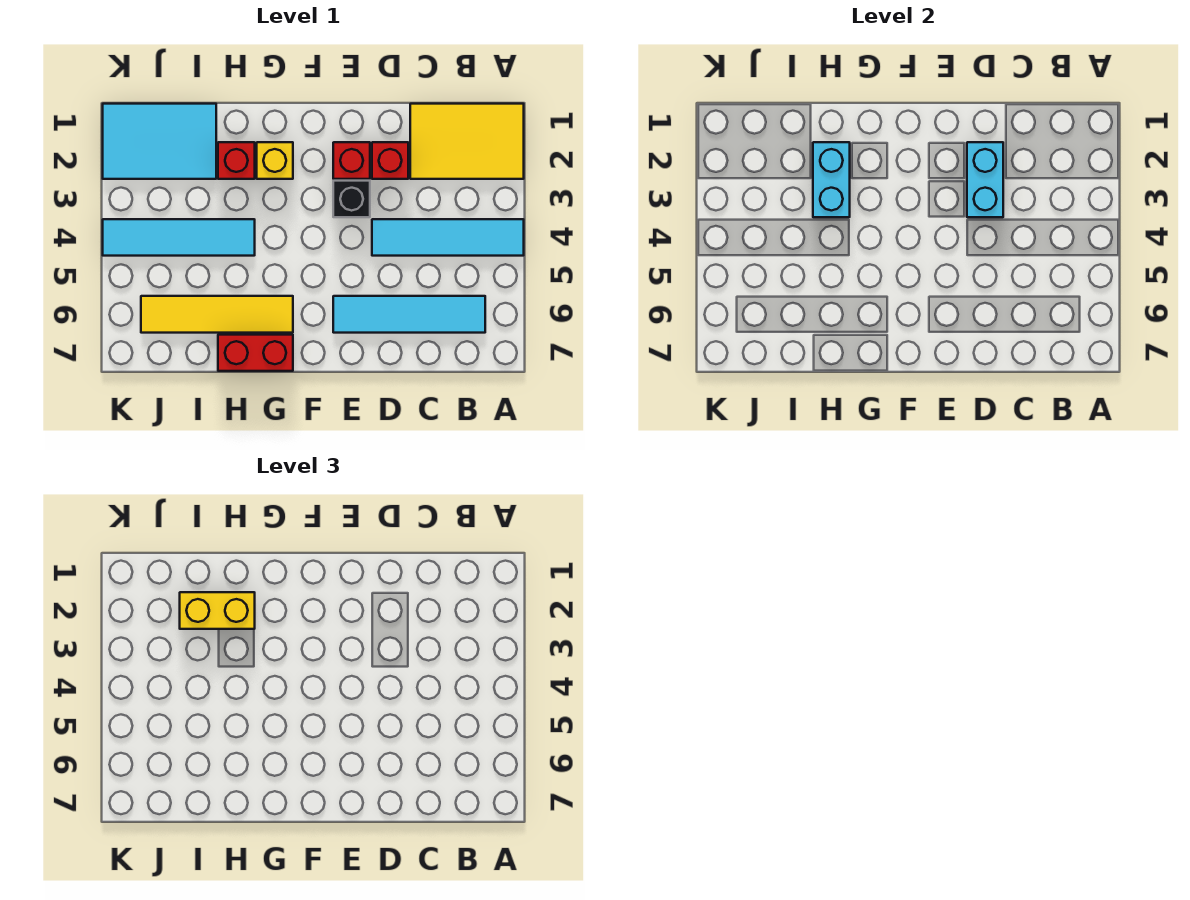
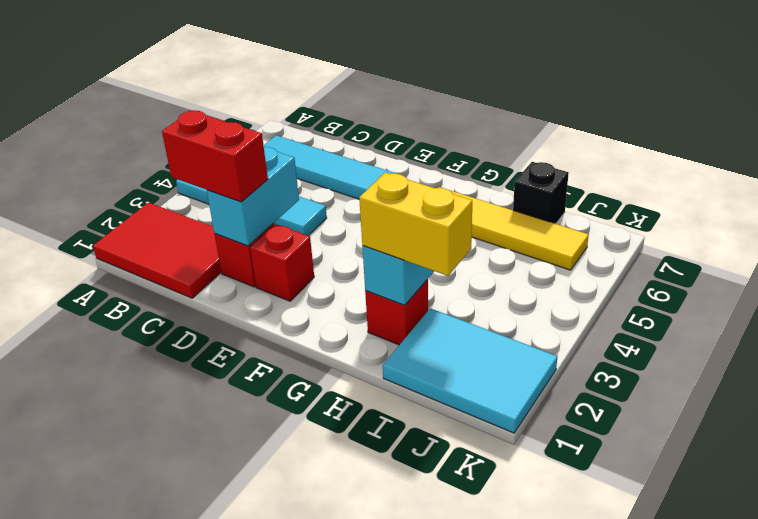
yellow tile A1:C2 level 1 -> red tile A1:C2 level 1
black brick E3 level 1 -> black brick I7 level 1
yellow brick G2 level 1 -> none
red brick G7:H7 level 1 -> red brick C2:D2 level 3
cyan tile H4:K4 level 1 -> none

